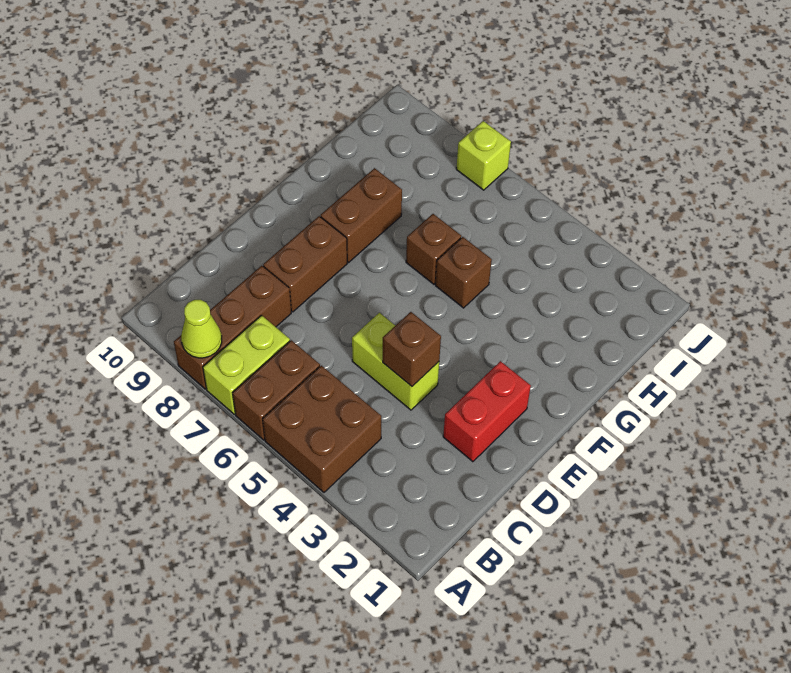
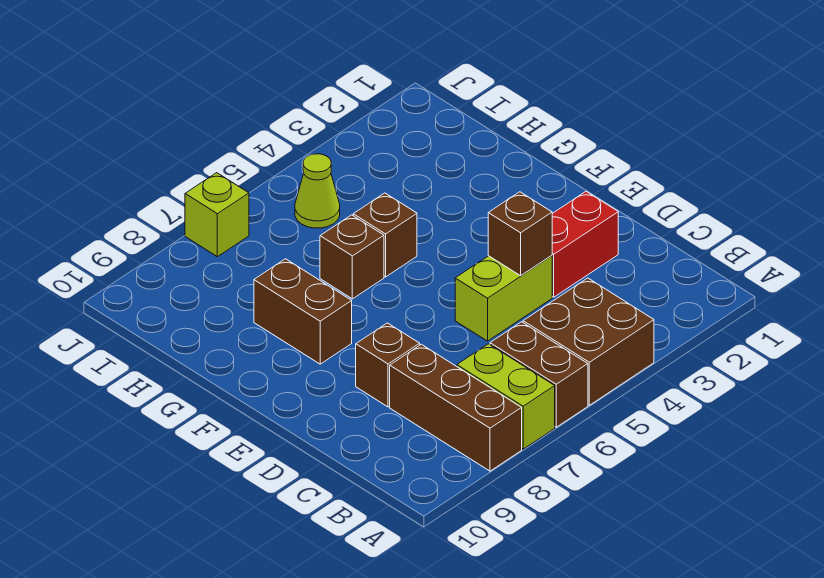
lime cone A8 level 2 -> lime cone I5 level 1
red brick D2:E2 level 1 -> red brick D2:D3 level 1
brown brick D8:E8 level 1 -> brown brick D8 level 1

